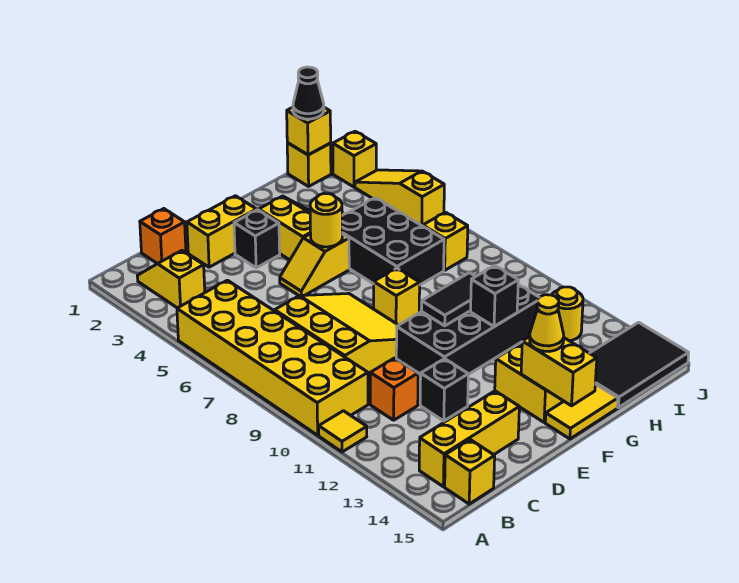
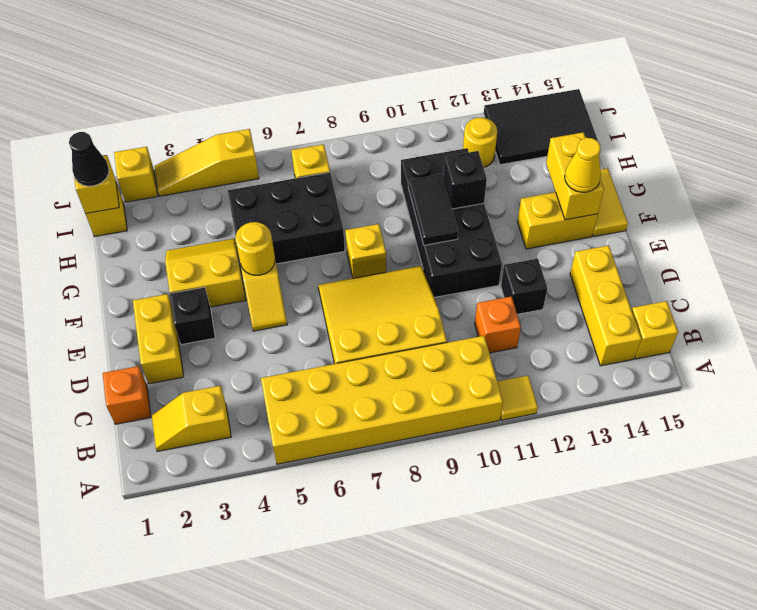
yellow brick F14:F15 level 2 -> yellow brick F14:G14 level 2
black tile H14:J15 level 1 -> black tile I13:J15 level 1

